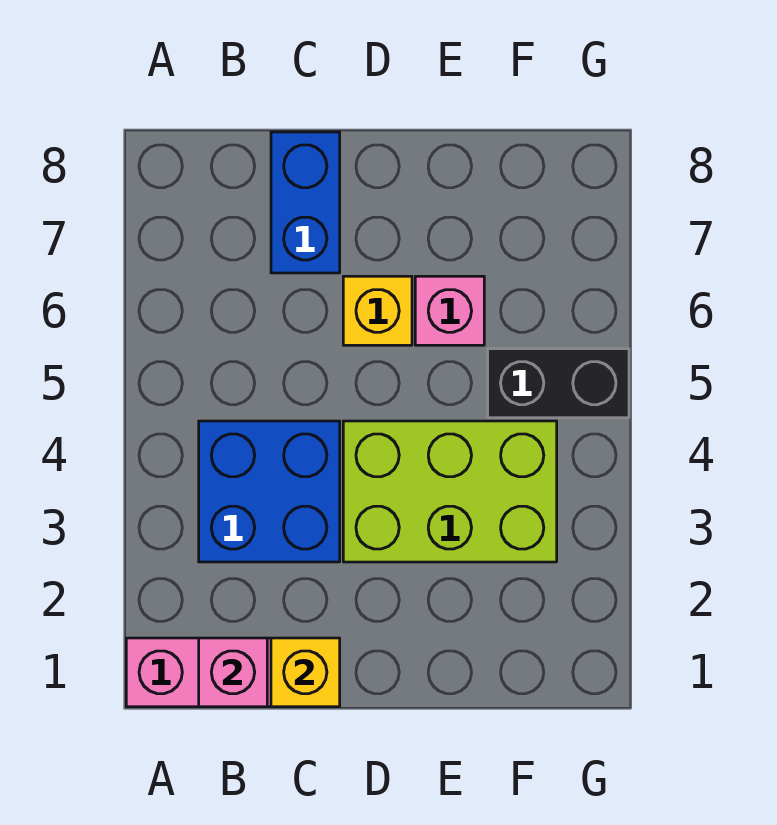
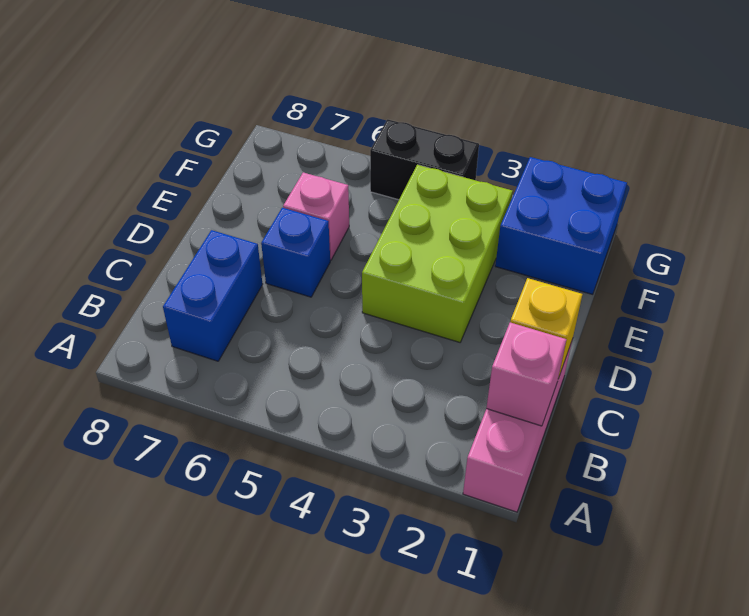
blue brick B3:C4 level 1 -> blue brick F1:G2 level 1
blue brick C7:C8 level 1 -> blue brick B7:C7 level 1
yellow brick D6 level 1 -> blue brick D6 level 1
black brick F5:G5 level 1 -> black brick G4:G5 level 1

